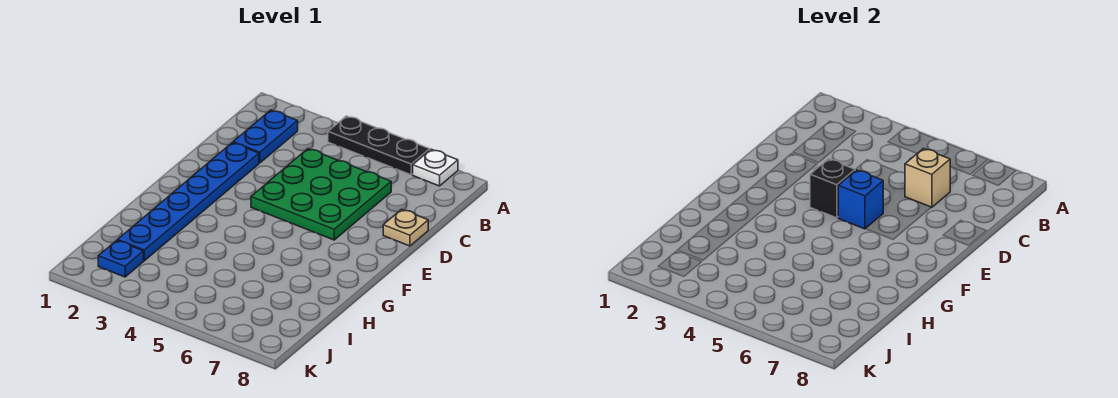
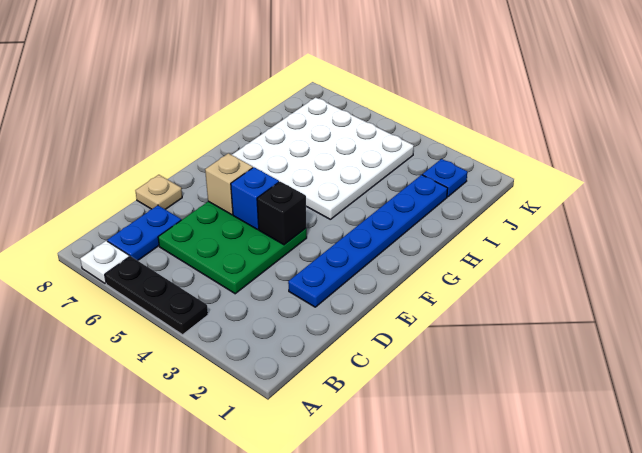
blue plate B2:C2 level 1 -> blue plate B7:C7 level 1
tan brick C6 level 2 -> tan brick E6 level 2
none -> white plate G4:J7 level 1

